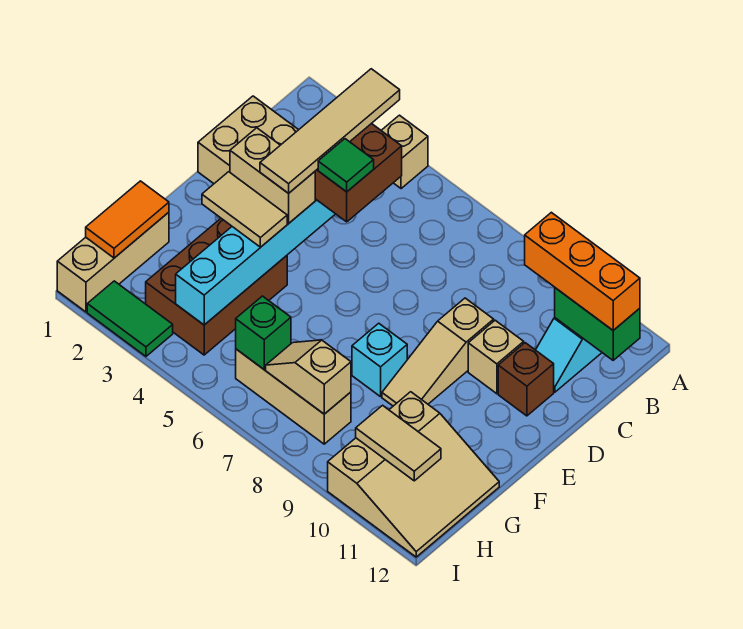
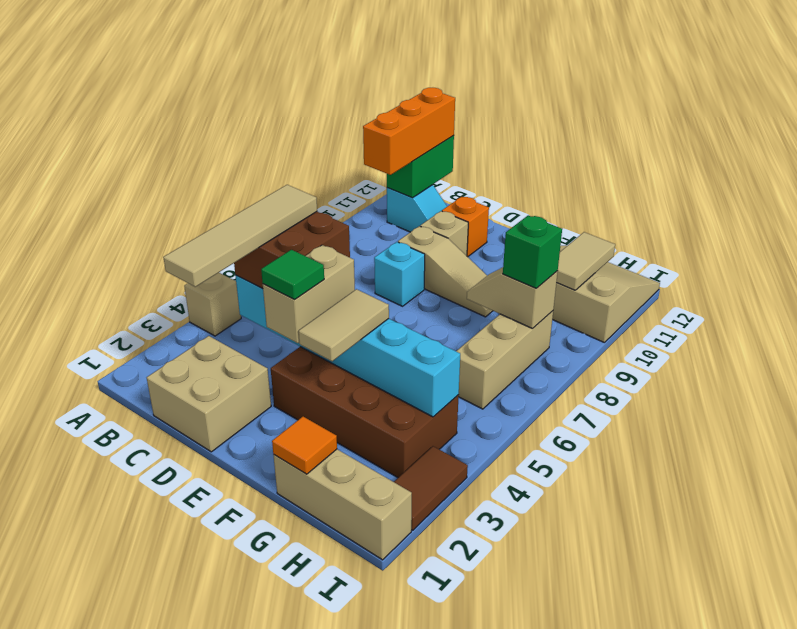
tan tile B4:E4 level 4 -> tan tile C2:C5 level 4
green tile D5 level 4 -> green tile E3 level 4
brown brick D11 level 1 -> orange brick D11 level 1
brown brick F3:H4 level 1 -> brown brick E3:H4 level 1
cyan brick F8 level 1 -> cyan brick D8 level 1
orange tile G1:H1 level 2 -> orange tile G1 level 2
green brick H6 level 2 -> green brick H8 level 3
tan slope H7:H8 level 2 top 8 -> tan slope G8:H8 level 2 top H
green tile I2:I3 level 1 -> brown tile I2:I3 level 1

